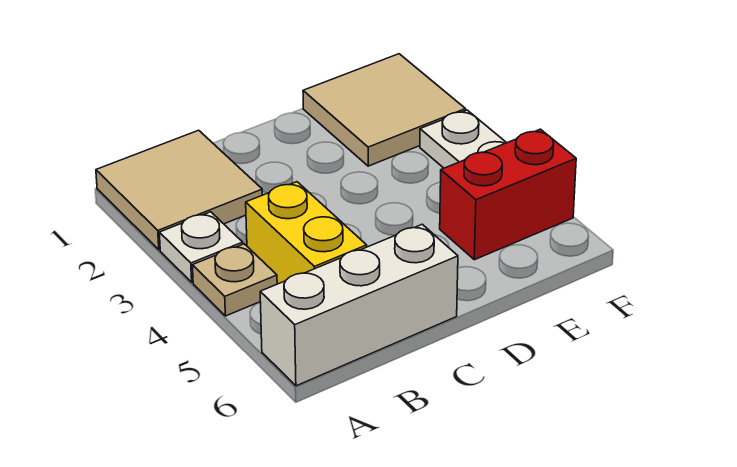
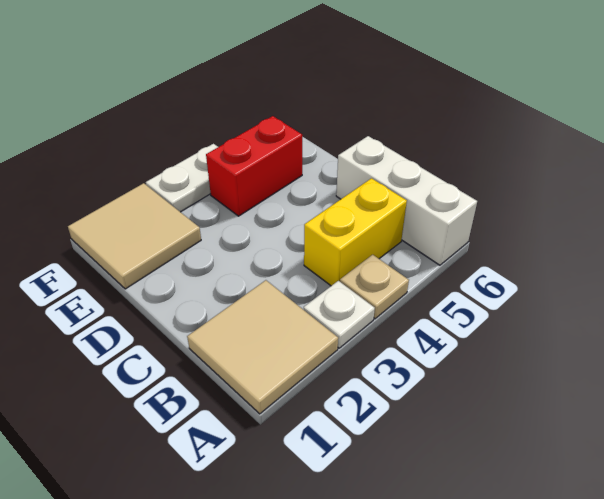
red brick E5:F5 level 1 -> red brick E4:E5 level 1

